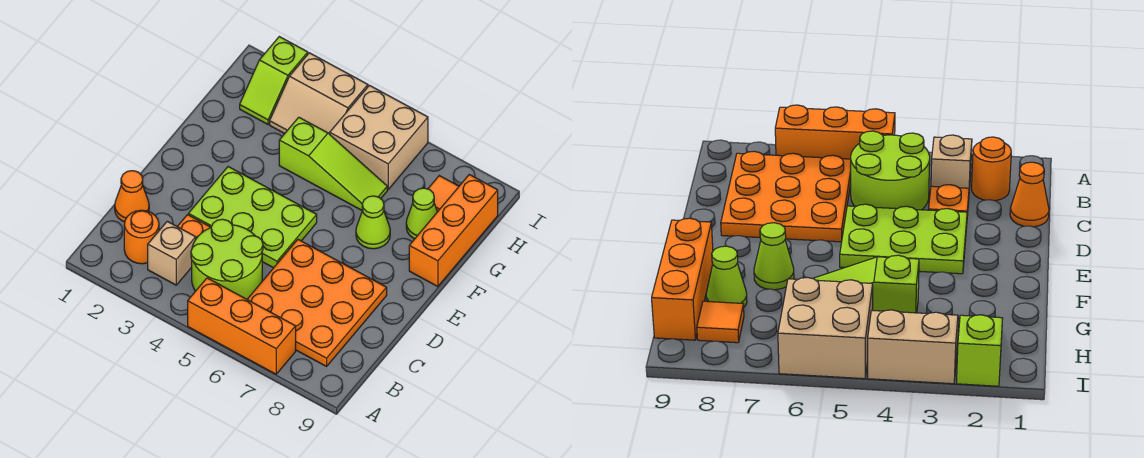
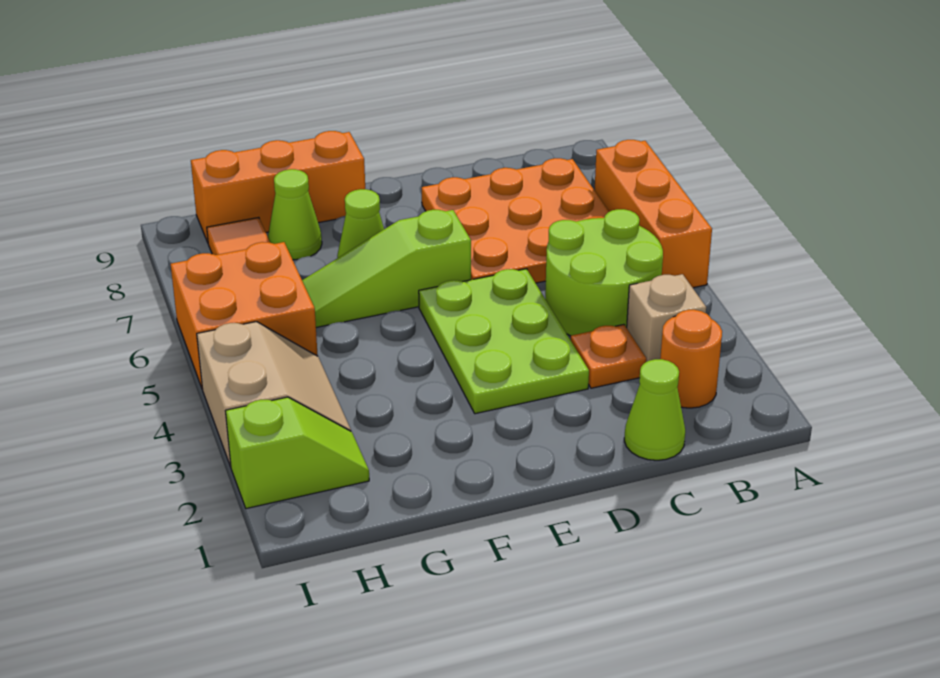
orange cone C1 level 1 -> lime cone C1 level 1
lime slope G4:G6 level 1 top 4 -> lime slope E6:G6 level 1 top E
tan brick H5:I6 level 1 -> orange brick H5:I6 level 1

